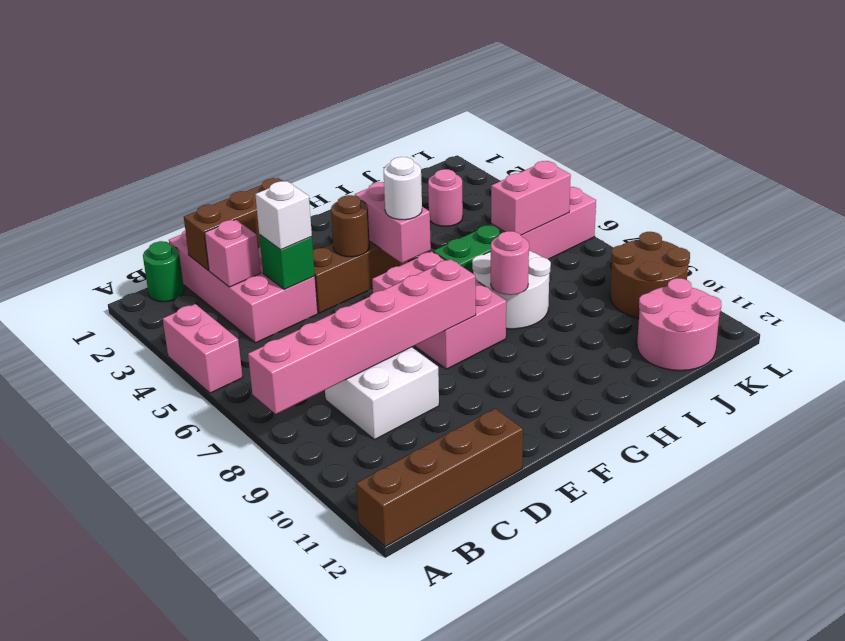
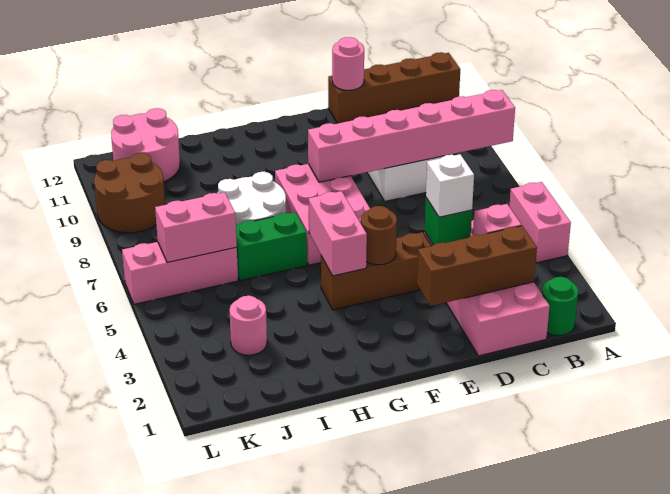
white round brick G5 level 3 -> none
pink round brick H8 level 2 -> pink round brick D12 level 2

